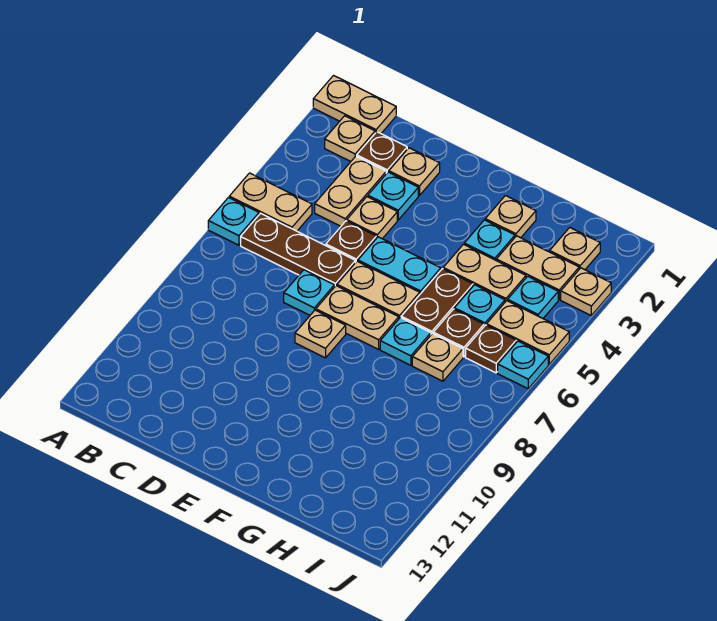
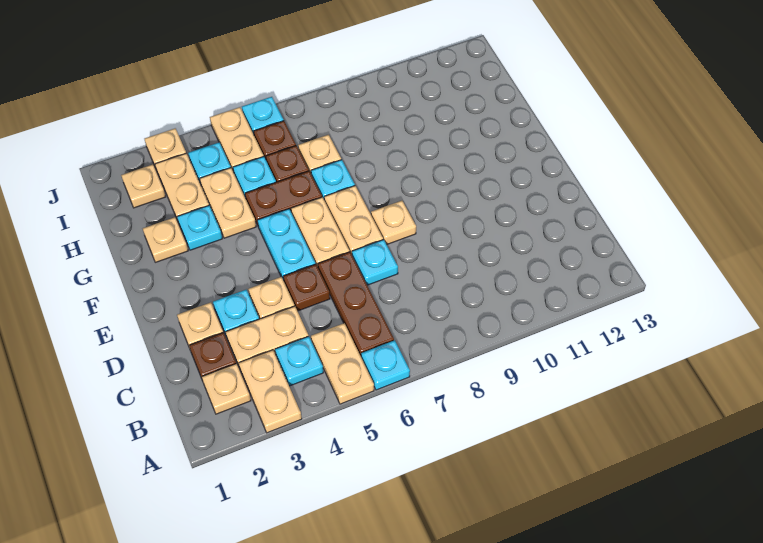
tan plate A1:B1 level 1 -> tan plate A3:B3 level 1
none -> cyan plate B4 level 1

